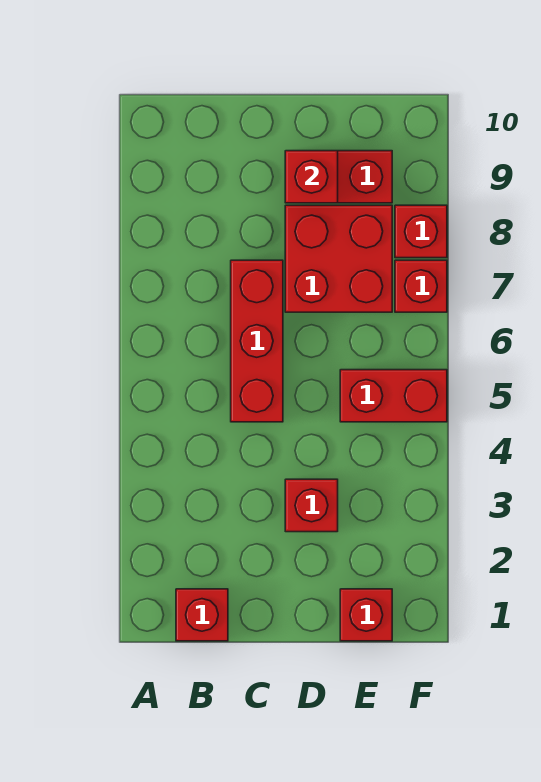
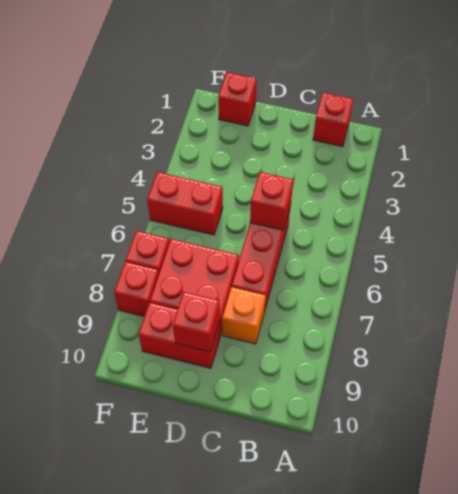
none -> orange brick C8 level 1
red brick D3 level 1 -> red brick C5 level 2

